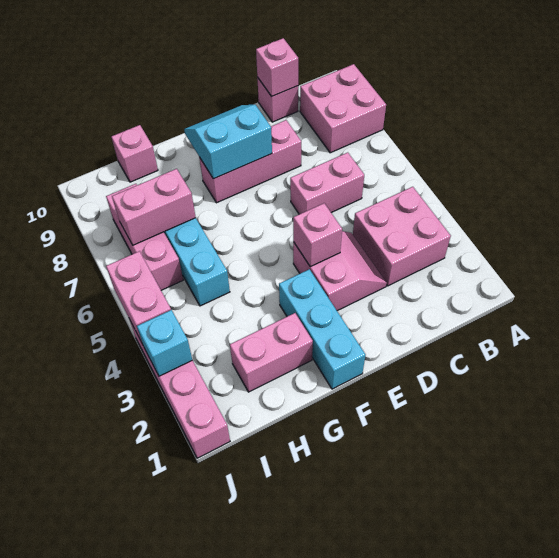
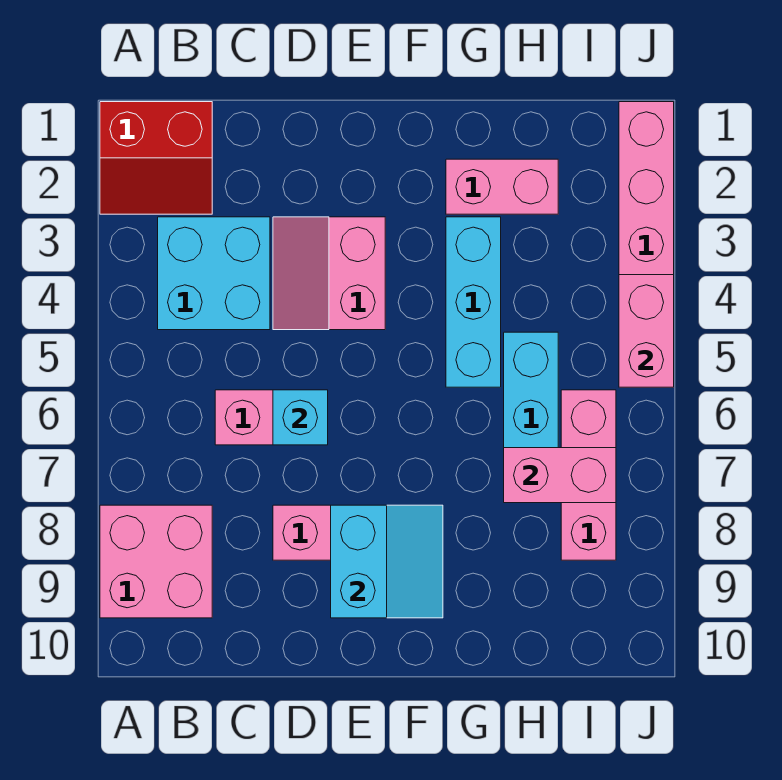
none -> red slope A1:B2 level 1 top 1
pink brick B3:C4 level 1 -> cyan brick B3:C4 level 1
pink brick C10 level 1 -> none
pink brick C10 level 2 -> none
pink brick E4 level 2 -> none
cyan slope E8:F9 level 2 top 8 -> cyan slope E8:F9 level 2 top E
cyan brick F1:F3 level 1 -> cyan brick G3:G5 level 1
pink brick H10 level 1 -> none
cyan brick J3 level 2 -> cyan brick D6 level 2

